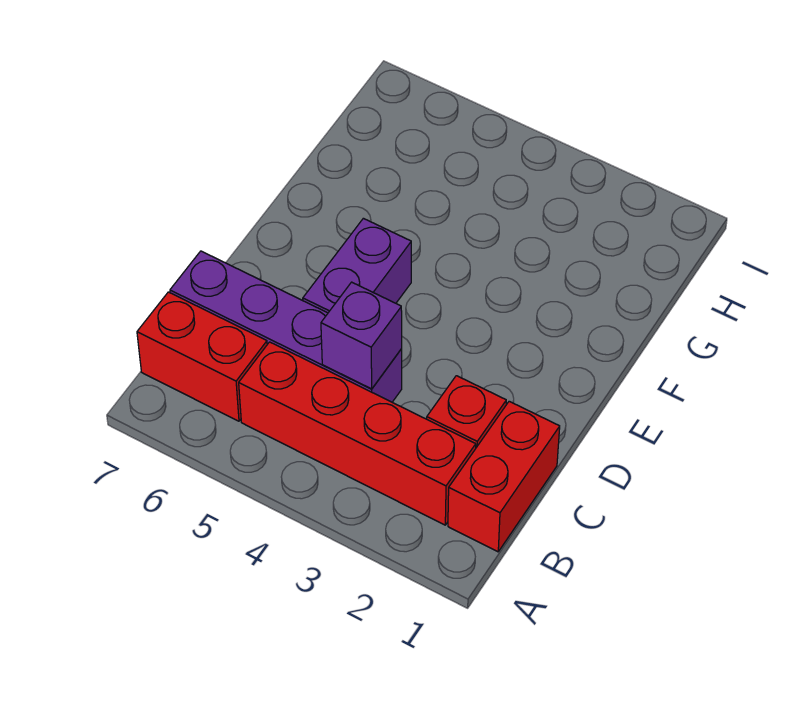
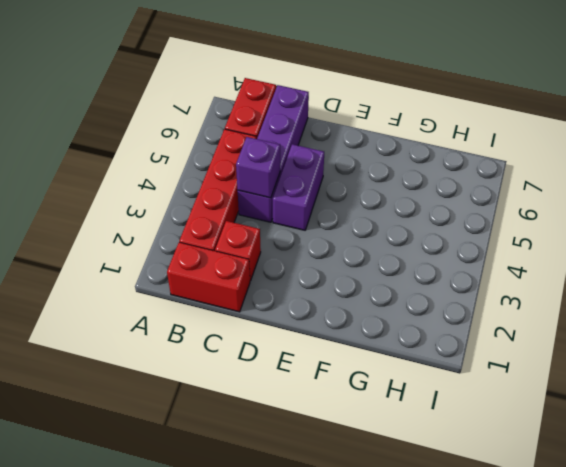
purple brick D5:E5 level 1 -> purple brick D4:D5 level 1

